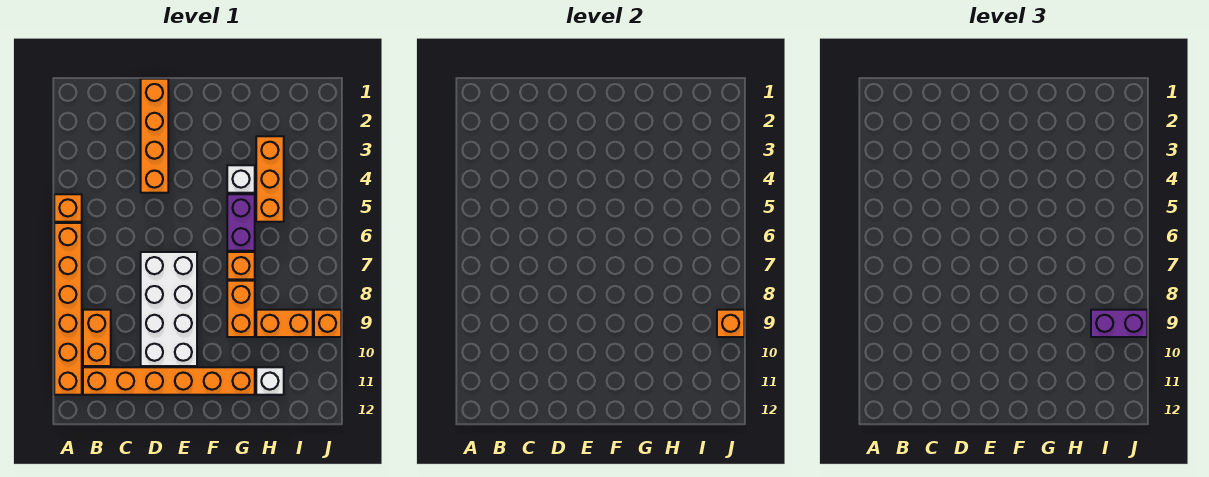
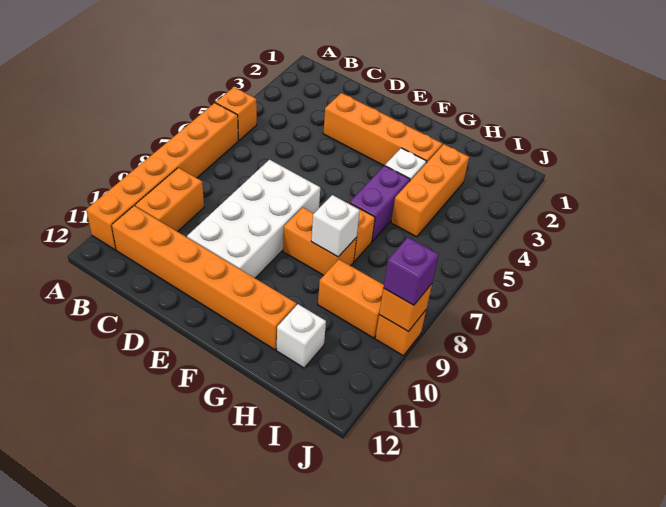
orange brick D1:D4 level 1 -> orange brick D3:G3 level 1
orange brick G8:G9 level 1 -> orange brick F8:G8 level 1
none -> white brick G8 level 2
purple brick I9:J9 level 3 -> purple brick J9 level 3

